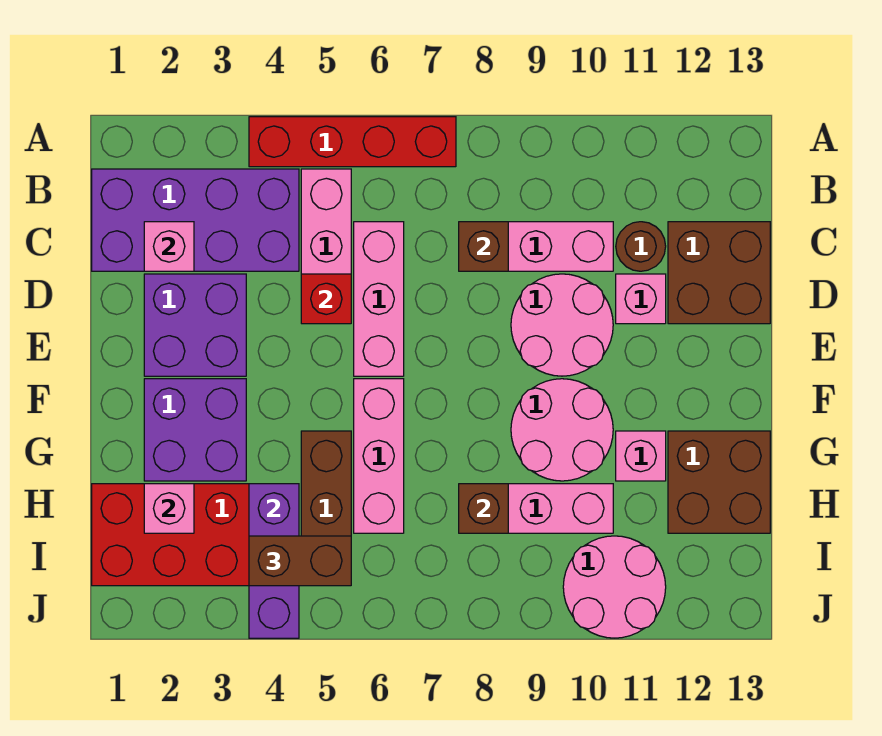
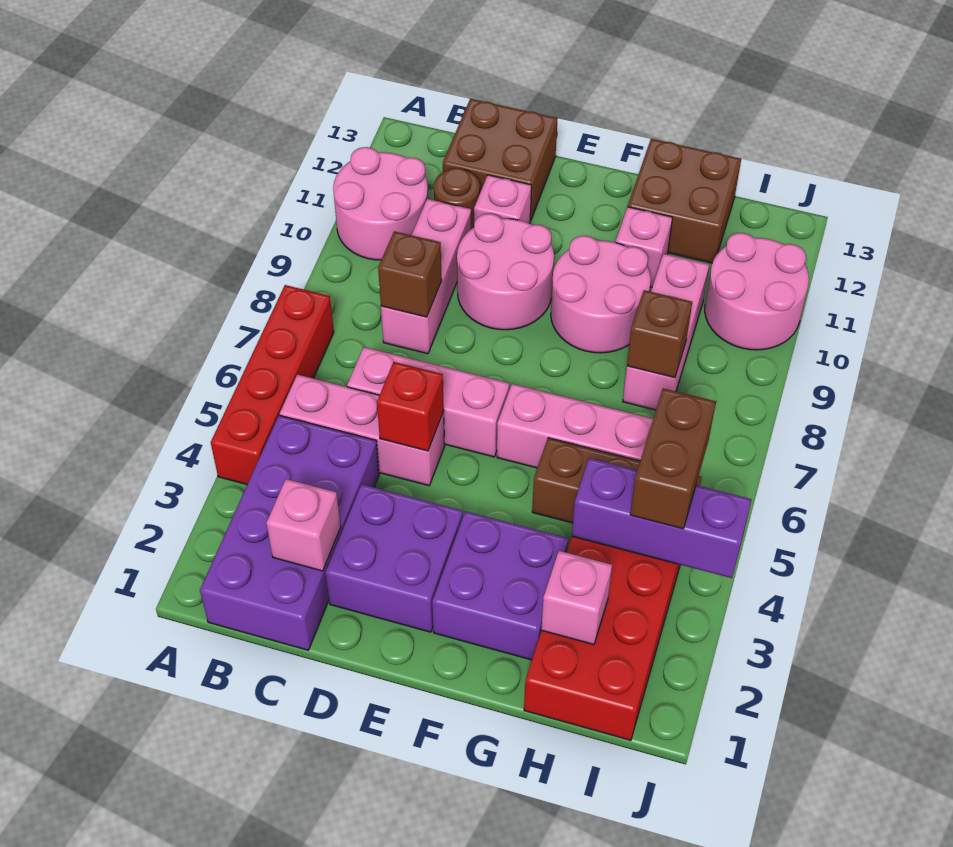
none -> pink round brick A10:B11 level 1

